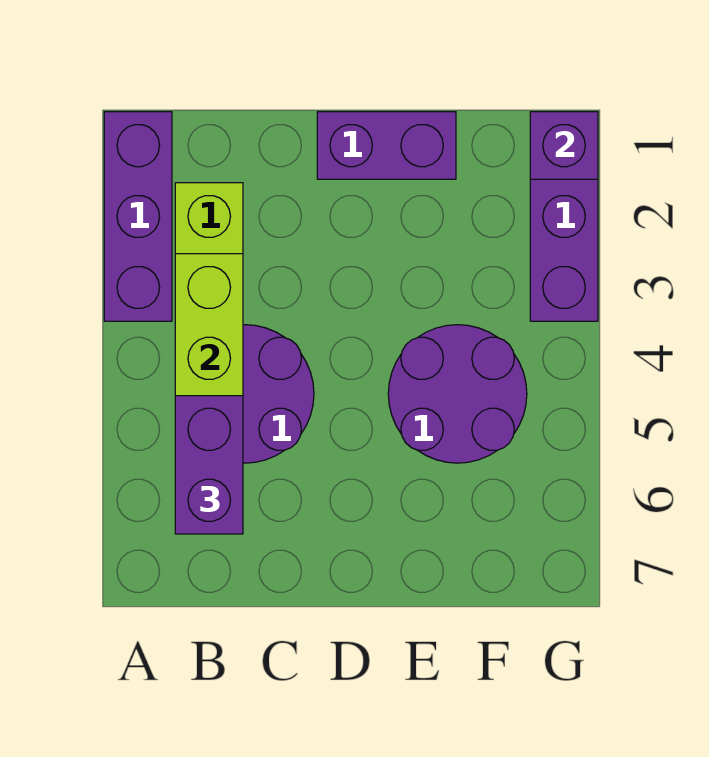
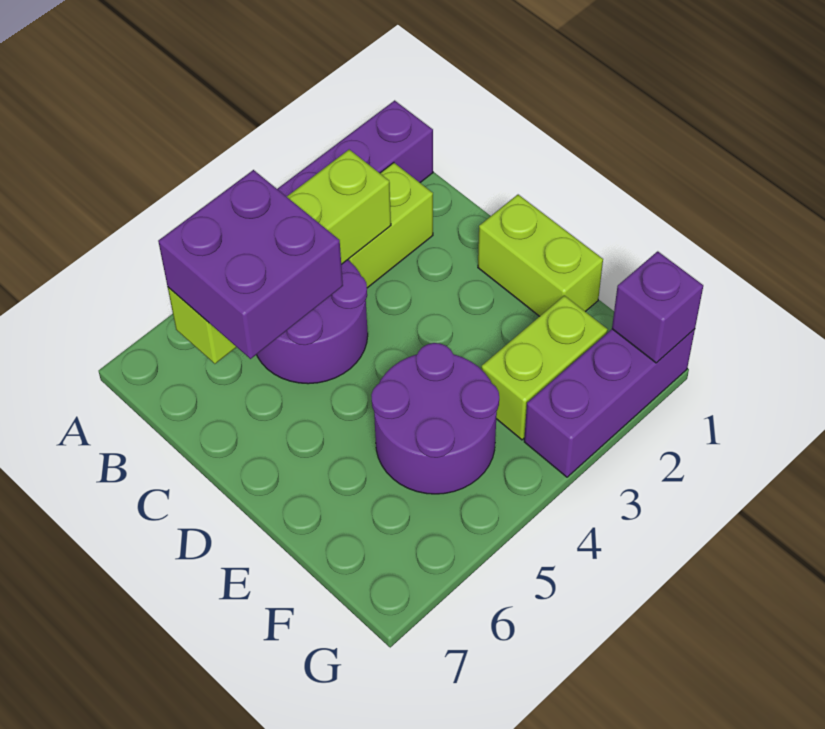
purple brick B5:B6 level 3 -> purple brick B5:C6 level 3
purple brick D1:E1 level 1 -> lime brick D1:E1 level 1
none -> lime brick F2:F3 level 1

